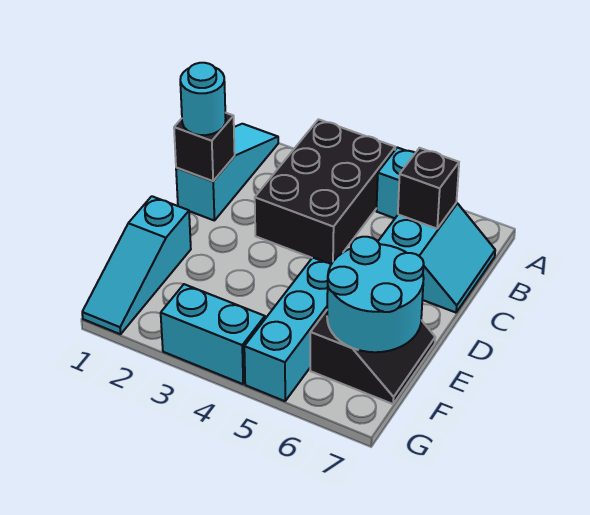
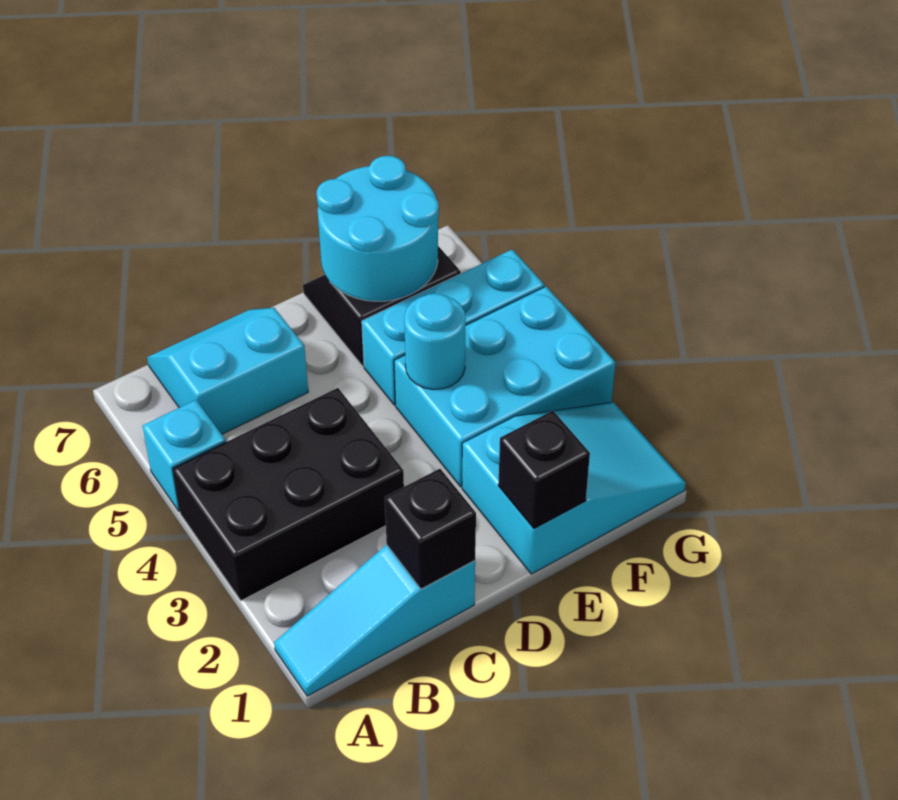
black brick B6 level 2 -> black brick E1 level 2
cyan round brick C1 level 3 -> cyan round brick E4 level 2
cyan slope E1:G1 level 1 top E -> cyan slope E1:G2 level 1 top E
cyan brick G3:G4 level 1 -> cyan brick E3:G4 level 1

